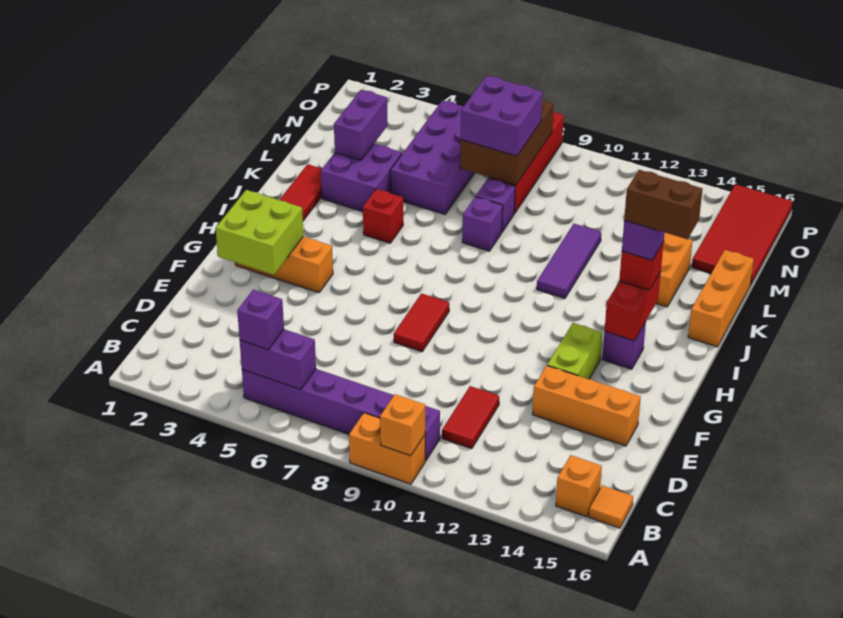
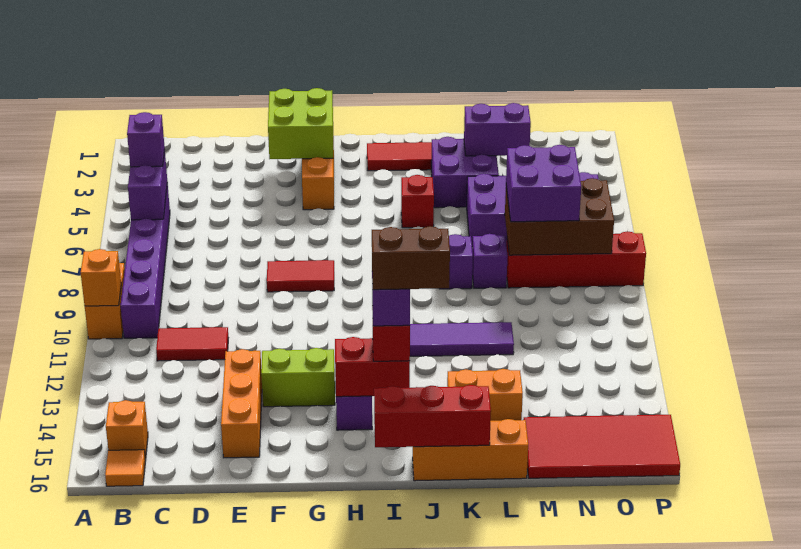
brown brick I14:I15 level 5 -> brown brick I14:J14 level 5
none -> red brick I16:K16 level 2

